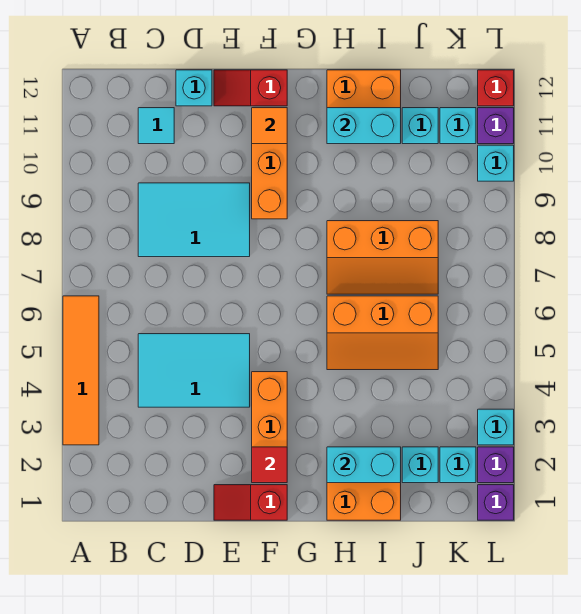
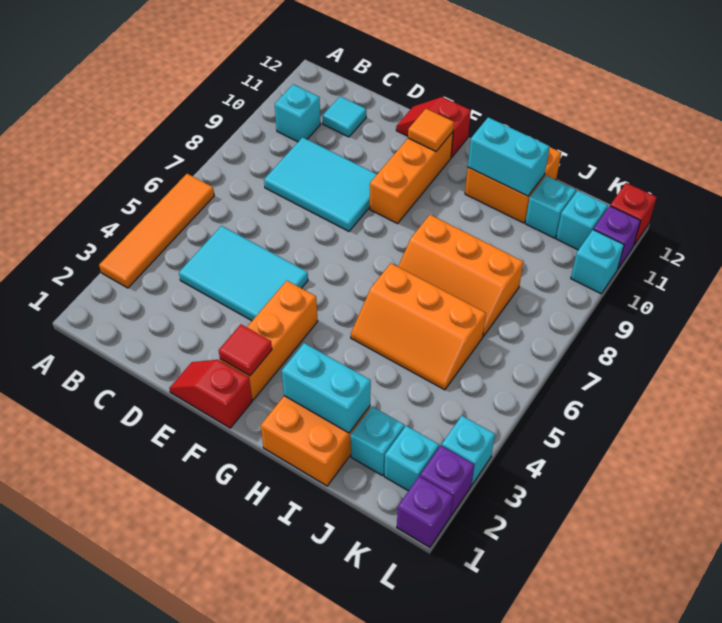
cyan brick D12 level 1 -> cyan brick B10 level 1

